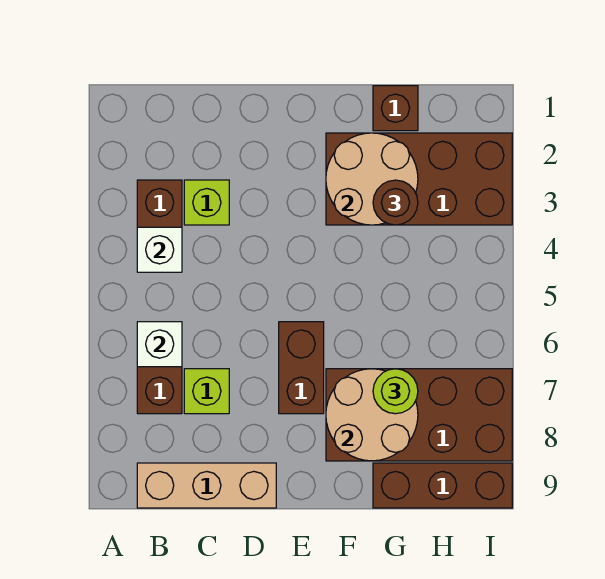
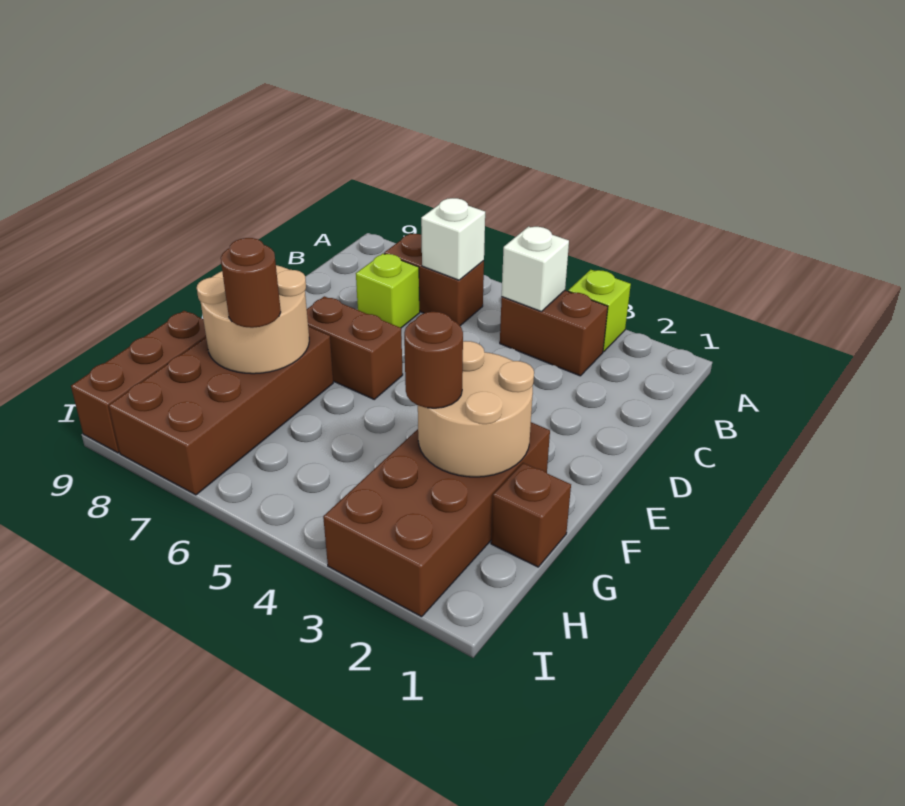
tan brick B9:D9 level 1 -> none
lime brick C3 level 1 -> lime brick A3 level 1
lime round brick G7 level 3 -> brown round brick G7 level 3

